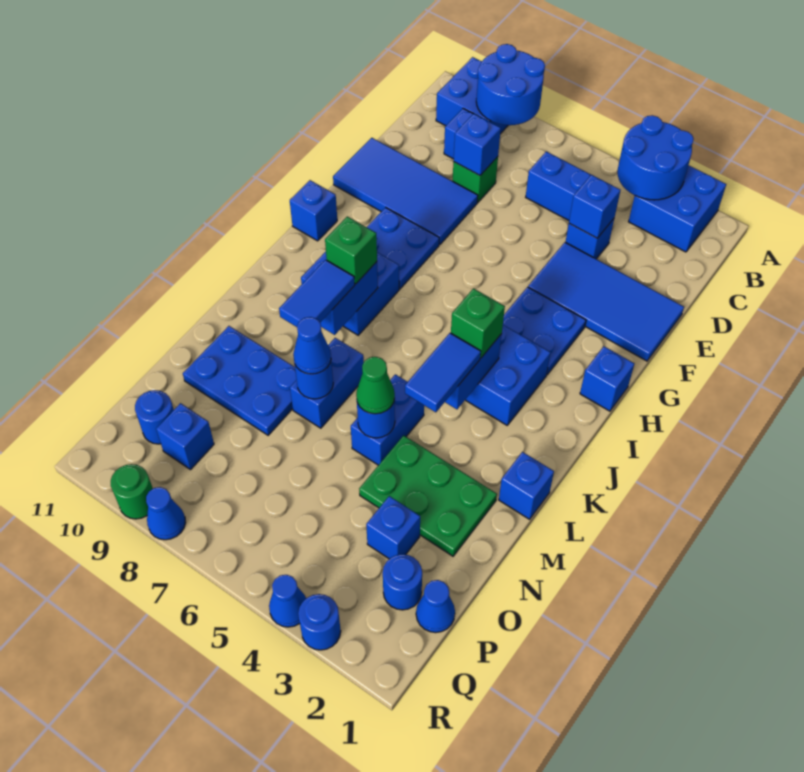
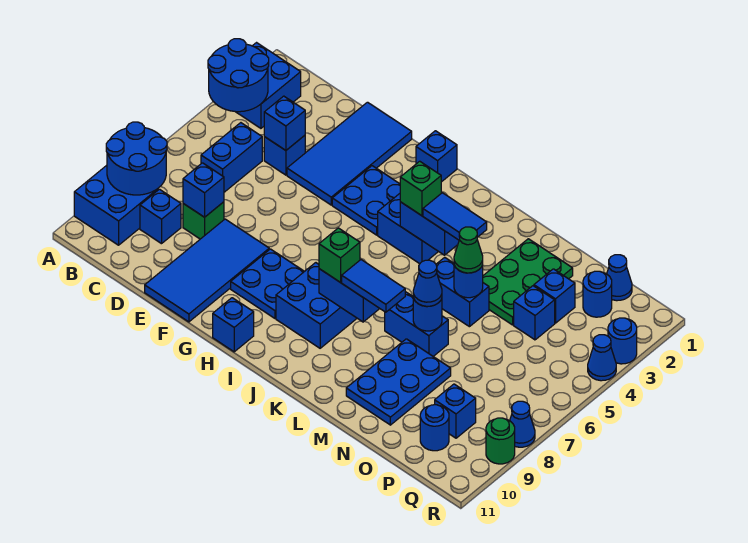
blue brick L1 level 1 -> blue brick O4 level 1

